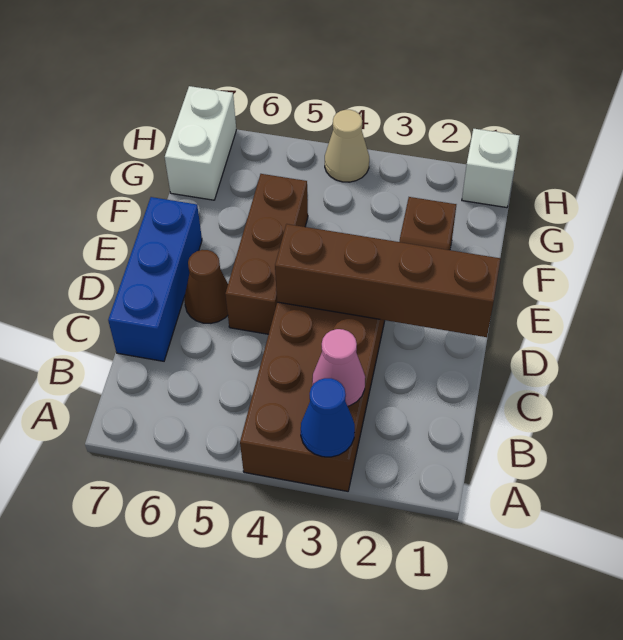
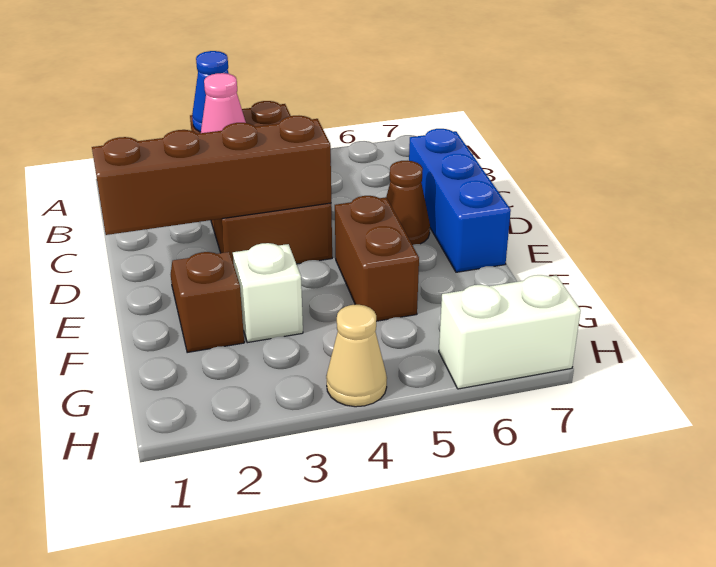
brown brick D5:F5 level 1 -> brown brick E5:F5 level 1
white brick G7:H7 level 1 -> white brick H6:H7 level 1
white brick H1 level 1 -> white brick F3 level 1

